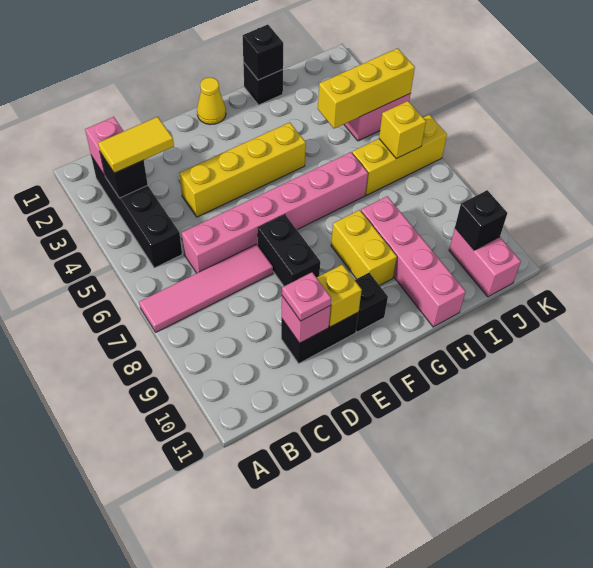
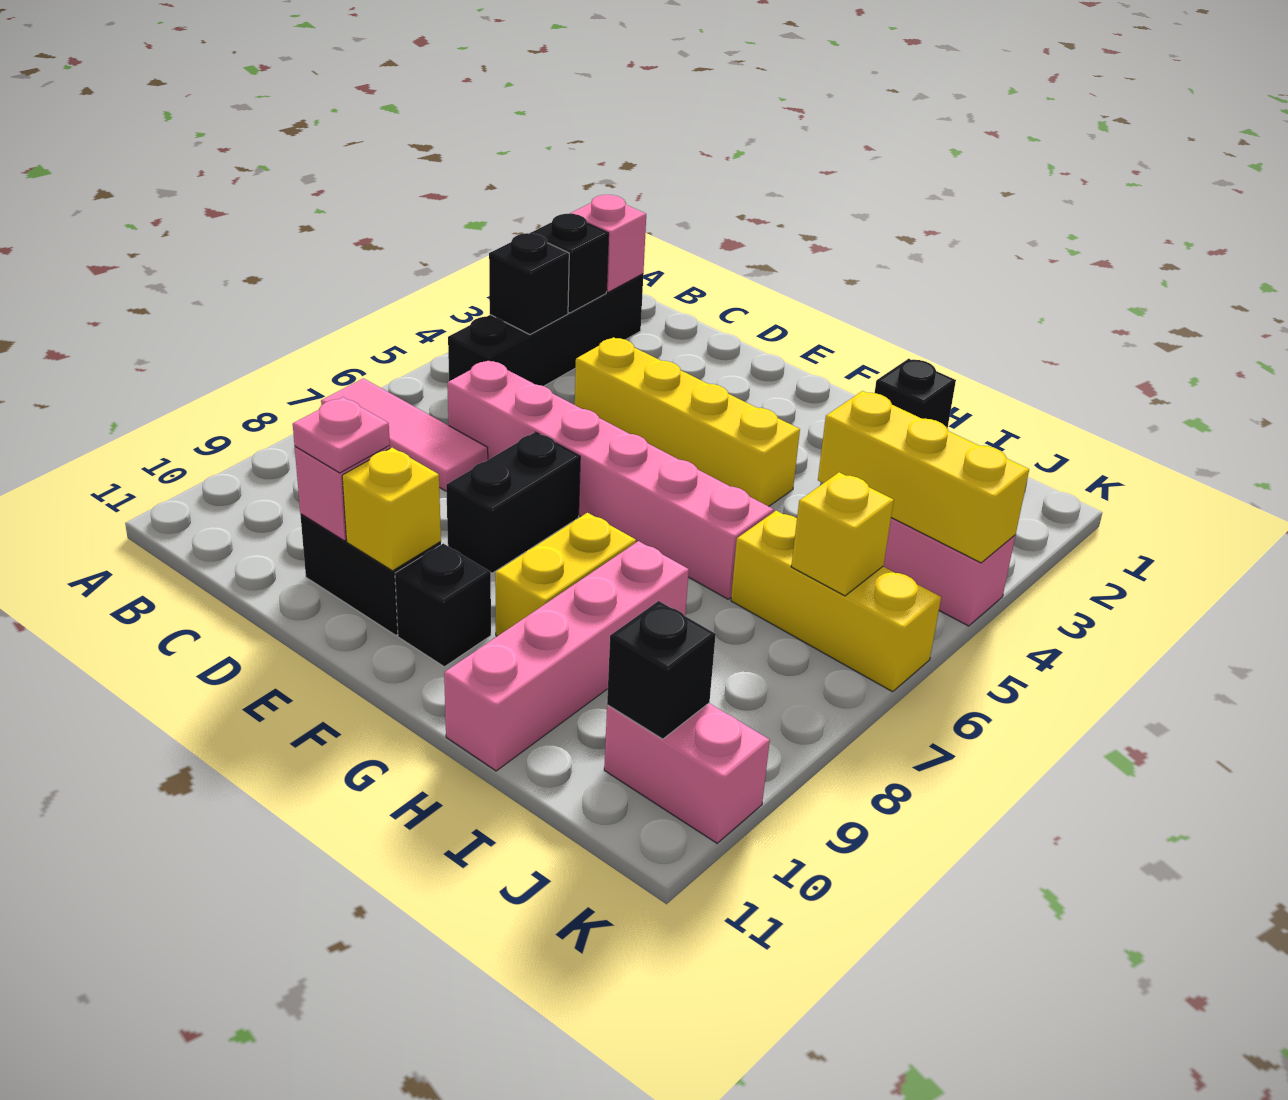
pink tile A7:D7 level 1 -> pink tile A7:C7 level 1
yellow tile B3:C3 level 3 -> none
yellow cone F1 level 1 -> none
black brick H1 level 2 -> black brick B4 level 2
pink brick J10:J11 level 1 -> pink brick J10:K10 level 1

